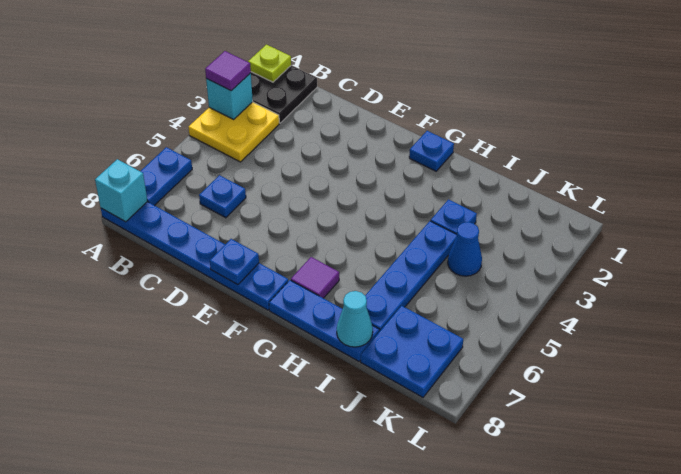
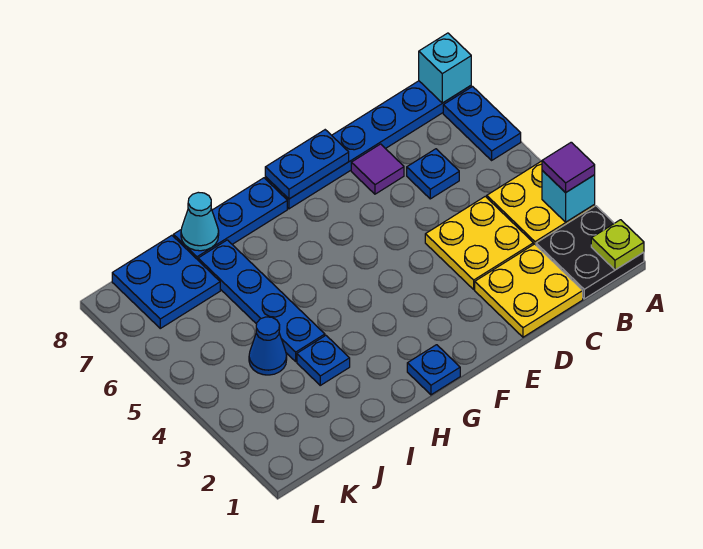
none -> yellow plate C1:D2 level 1
none -> yellow plate C3:D4 level 1
blue plate E8 level 2 -> blue plate E8:F8 level 2
purple tile G7 level 1 -> purple tile D7 level 1

